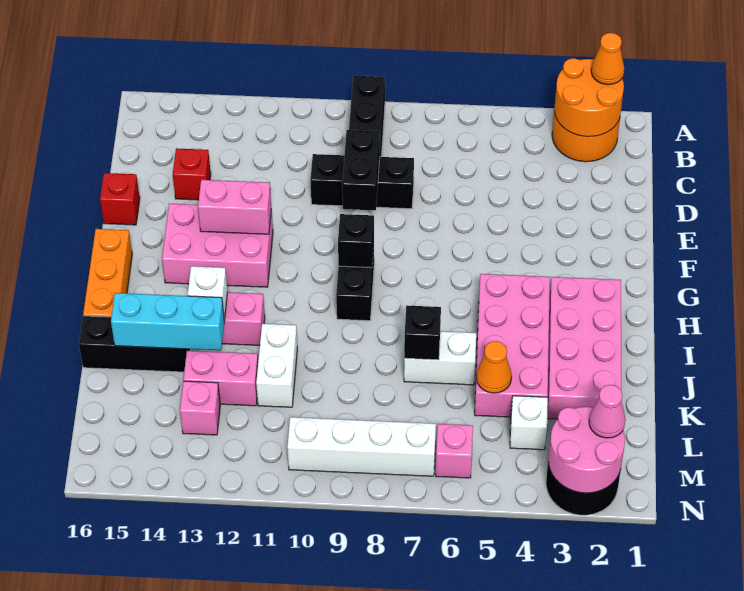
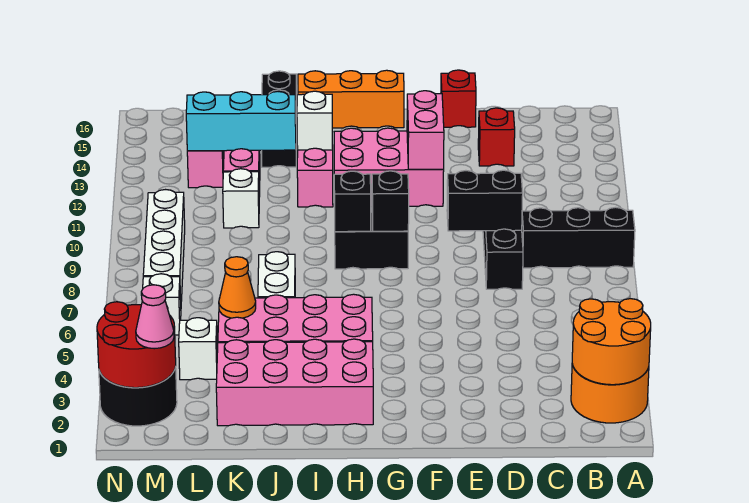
orange cone A2 level 3 -> none
pink brick F12:G14 level 1 -> pink brick F12:H13 level 1
black brick J7 level 2 -> black brick H9 level 2
white brick J11:K11 level 1 -> white brick K11 level 1
cyan brick J13:J15 level 2 -> cyan brick J13:L13 level 2
pink round brick M2:N3 level 2 -> red round brick M2:N3 level 2
pink brick M6 level 1 -> white brick M6 level 1

